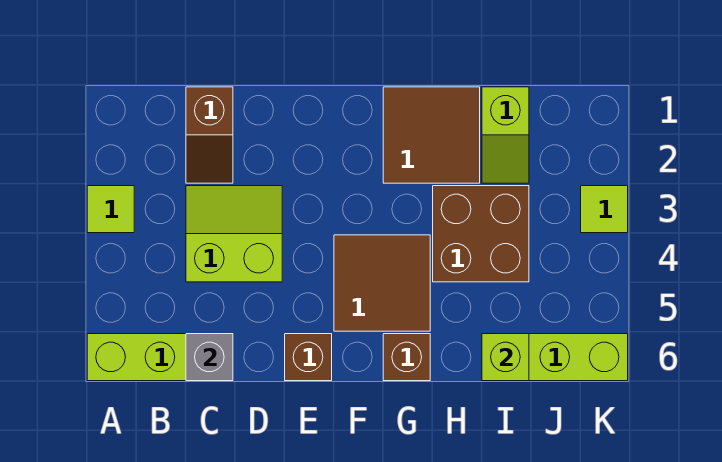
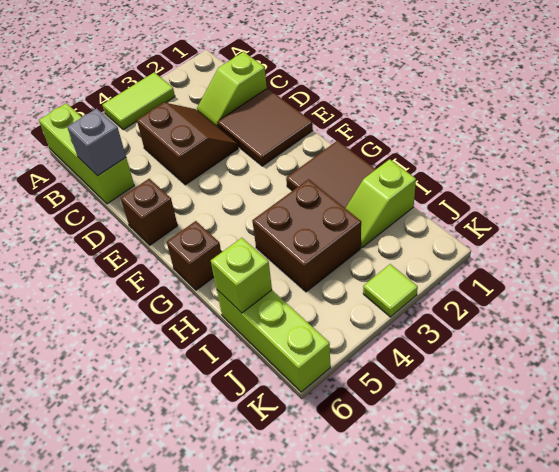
lime tile A3 level 1 -> lime tile A3:A4 level 1
brown slope C1:C2 level 1 top 1 -> lime slope C1:C2 level 1 top 1
lime slope C3:D4 level 1 top 4 -> brown slope C3:D4 level 1 top 4
brown tile F4:G5 level 1 -> brown tile D1:E2 level 1

